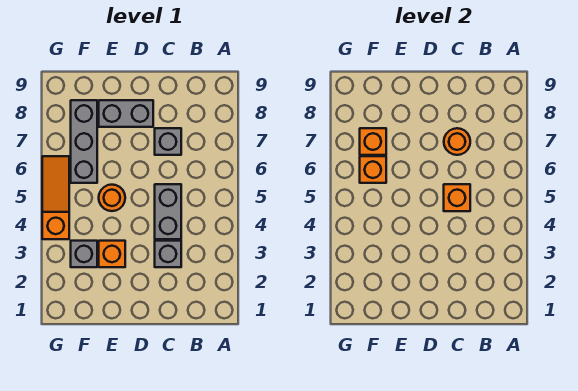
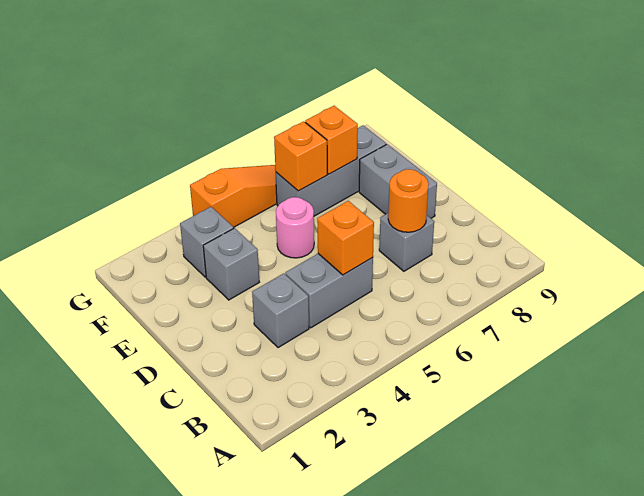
orange brick E3 level 1 -> grey brick E3 level 1
orange round brick E5 level 1 -> pink round brick E5 level 1

